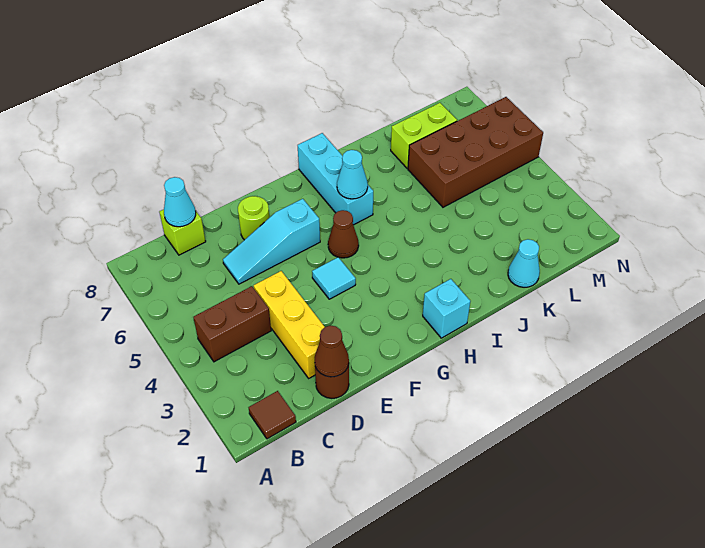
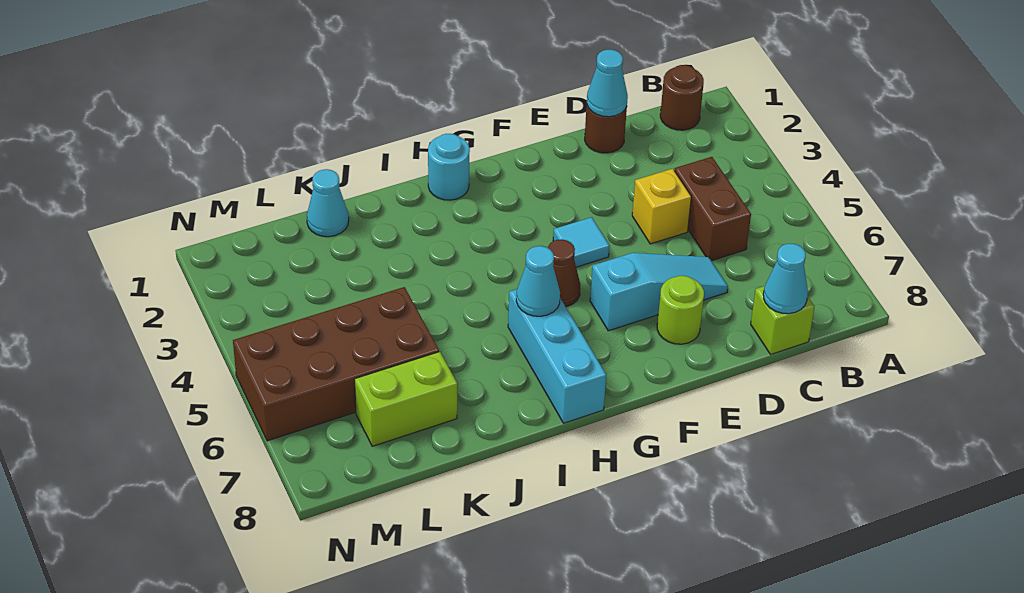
brown tile B1 level 1 -> brown round brick B1 level 1
brown brick B4:C4 level 1 -> brown brick C4:C5 level 1
brown cone D1 level 2 -> cyan cone D1 level 2
yellow brick D2:D4 level 1 -> yellow brick D4 level 1
cyan brick H1 level 1 -> cyan round brick H1 level 1

